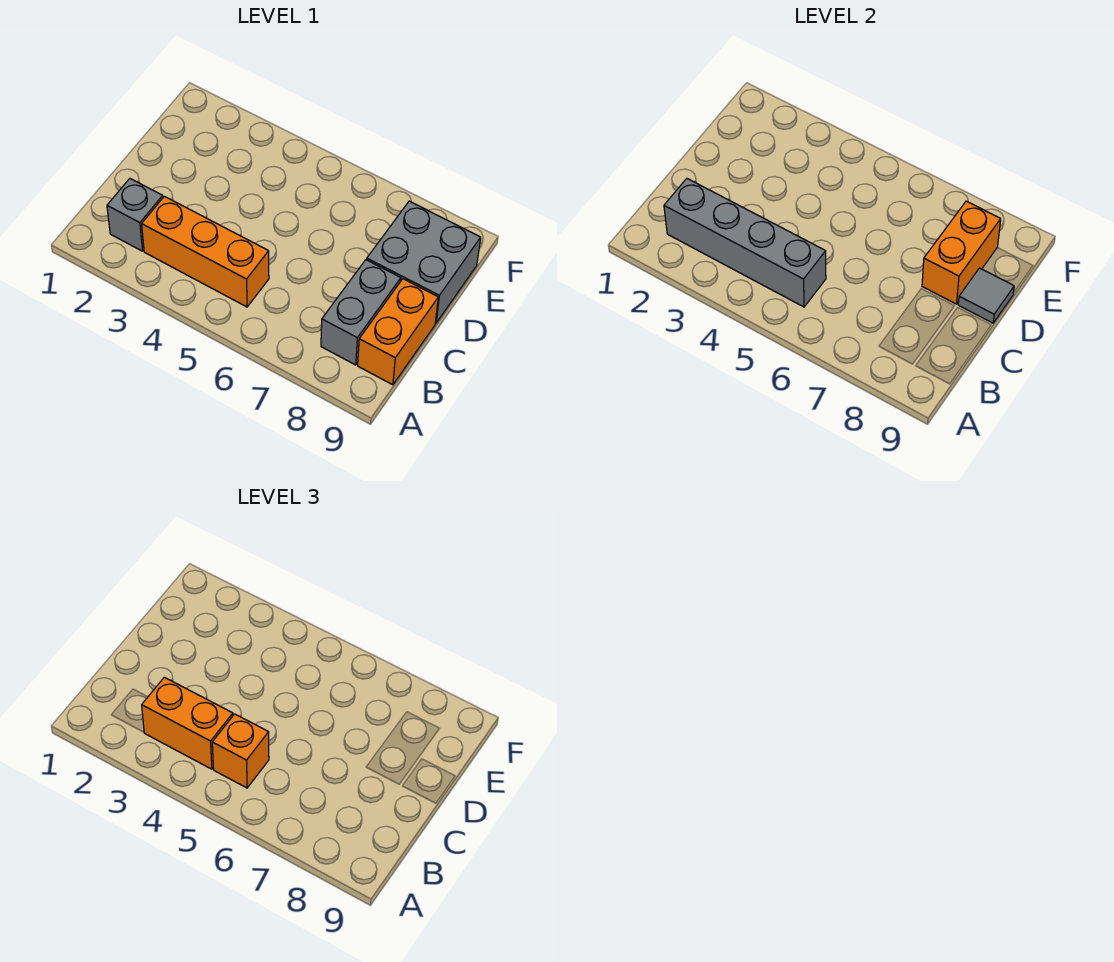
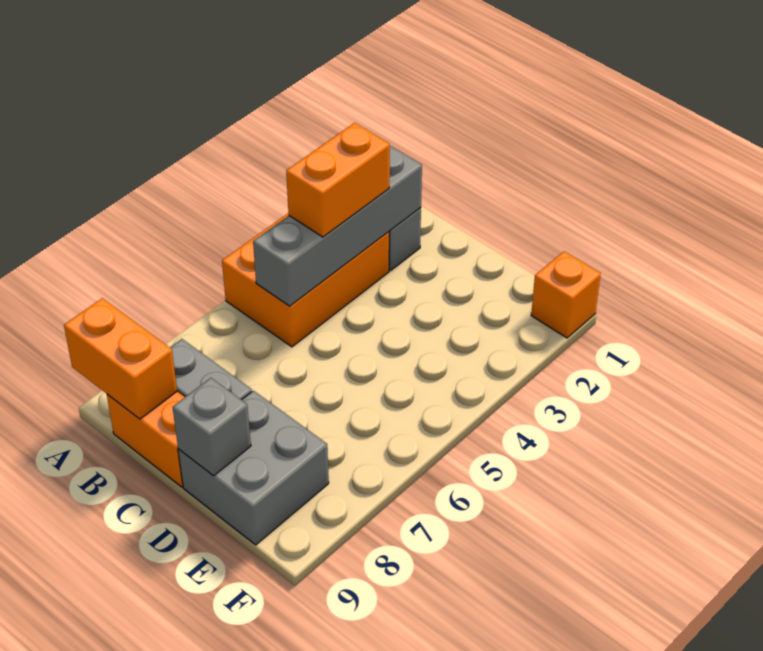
orange brick B3:B5 level 1 -> orange brick A3:B5 level 1
orange brick B5 level 3 -> orange brick F1 level 1
orange brick D8:E8 level 2 -> orange brick A9:B9 level 2
grey tile D9 level 2 -> grey brick D9 level 2

